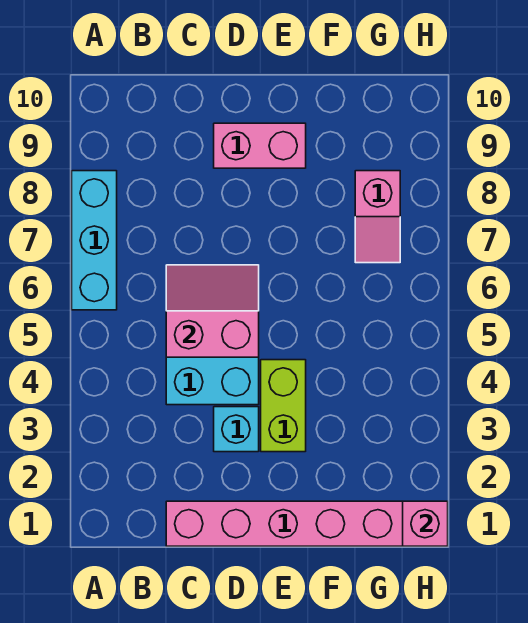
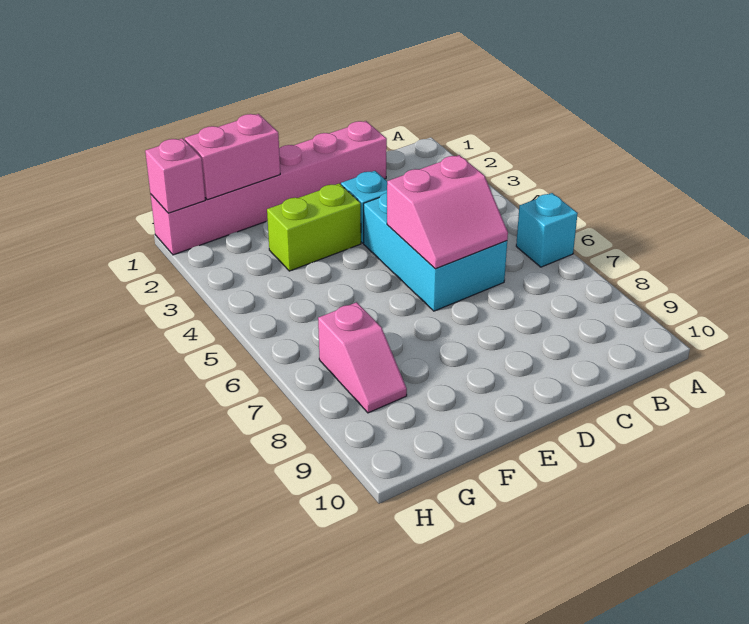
cyan brick A6:A8 level 1 -> cyan brick A6 level 1
pink brick D9:E9 level 1 -> pink brick F1:G1 level 2
lime brick E3:E4 level 1 -> lime brick E3:F3 level 1
pink slope G7:G8 level 1 top 8 -> pink slope G7:G8 level 1 top 7

